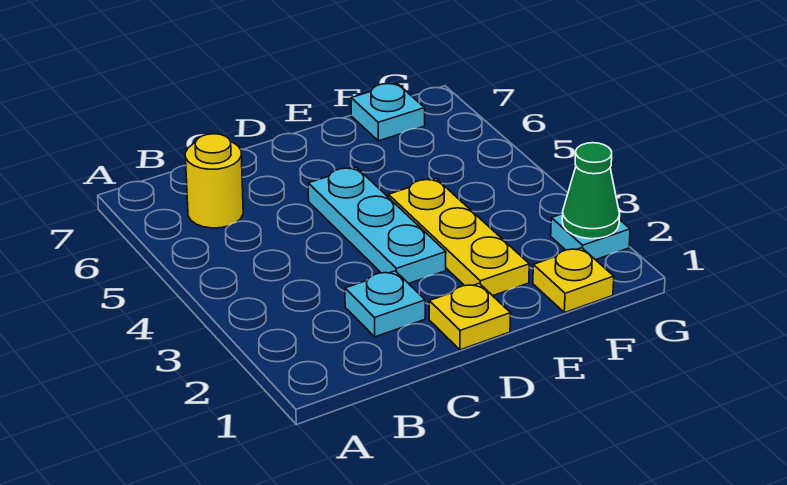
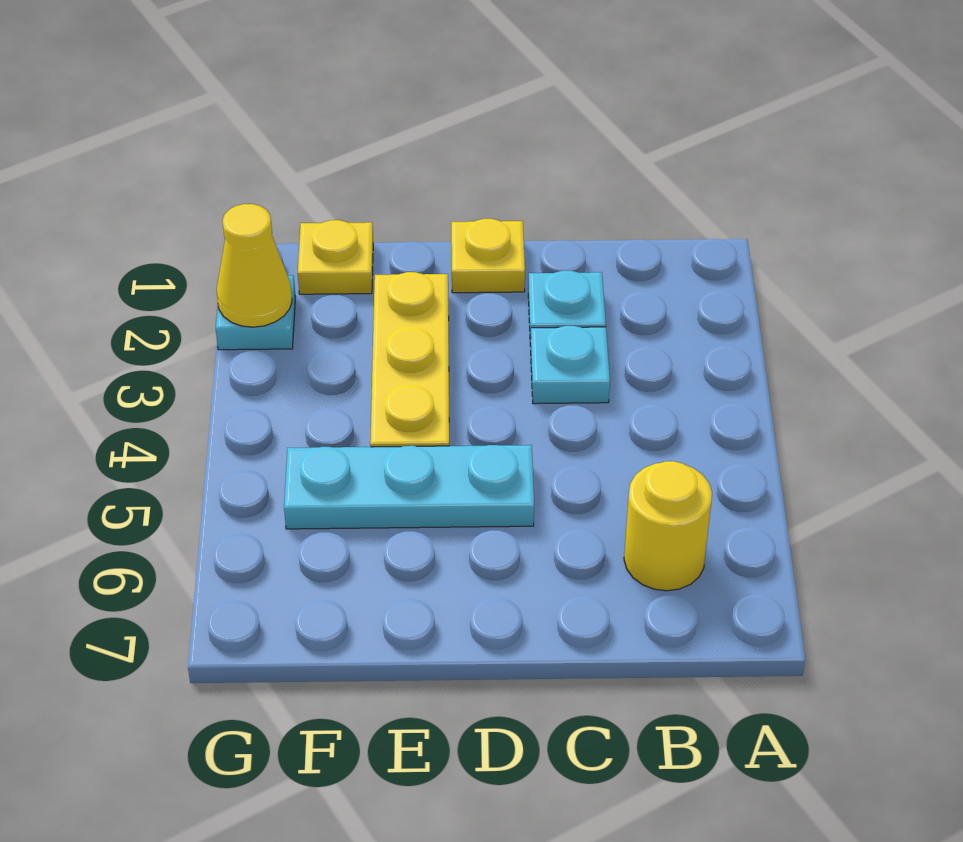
cyan plate D3:D5 level 1 -> cyan plate D5:F5 level 1
cyan plate F7 level 1 -> cyan plate C3 level 1
green cone G2 level 2 -> yellow cone G2 level 2

